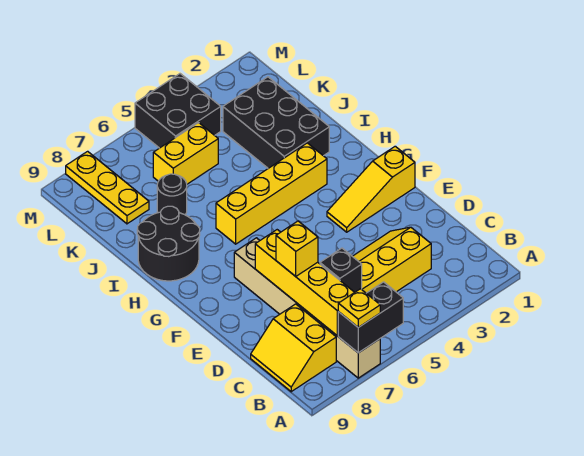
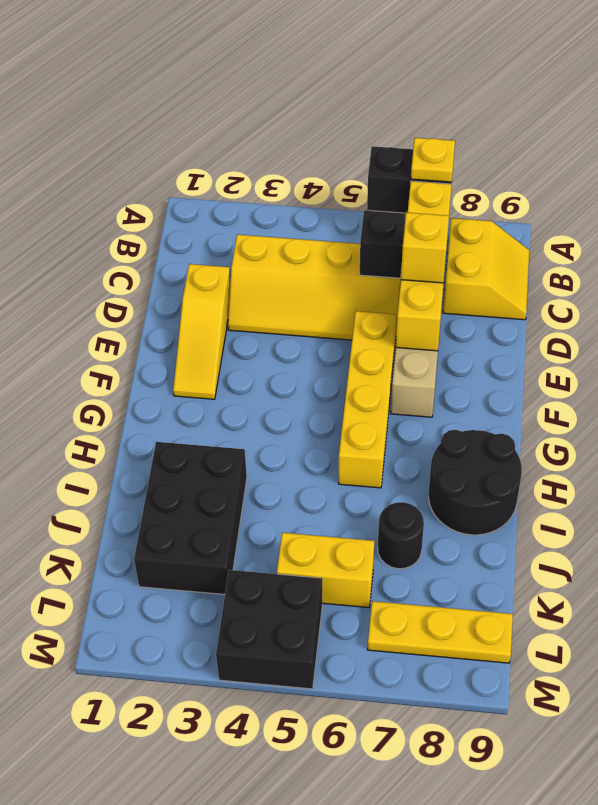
yellow slope F1:F3 level 1 top 1 -> yellow slope D2:F2 level 1 top D
yellow brick H3:H6 level 1 -> yellow brick E6:H6 level 1
yellow plate K8:M8 level 1 -> yellow plate L7:L9 level 1

